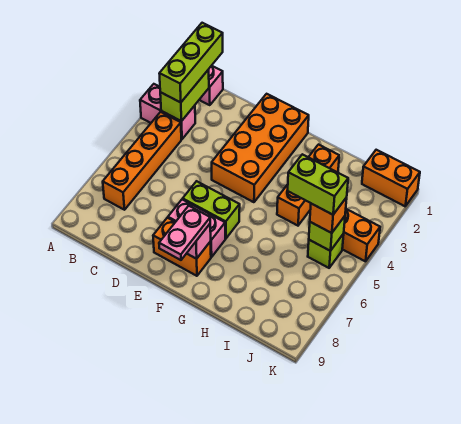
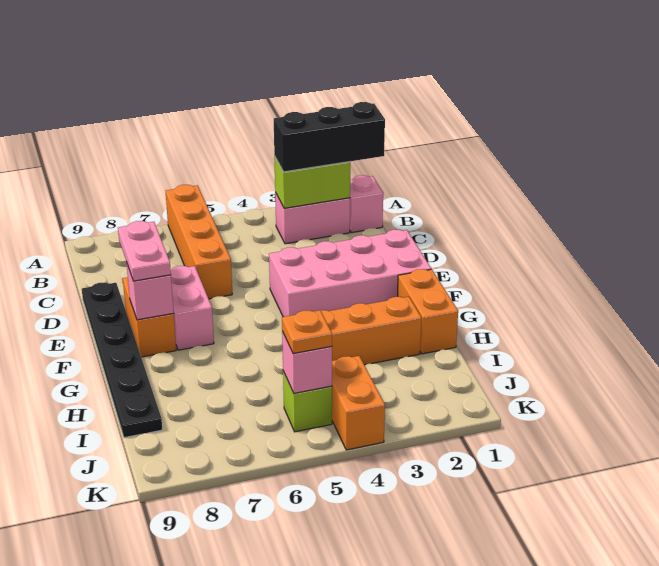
pink brick A3:B3 level 1 -> pink brick B2:B3 level 1
lime brick B1:B3 level 3 -> black brick B1:B3 level 3
orange brick B4:B7 level 1 -> orange brick A6:D6 level 1
none -> black plate D9:I9 level 1
orange brick E1:F4 level 1 -> pink brick E1:F4 level 1
lime brick E6:F6 level 1 -> none
pink plate F8:F9 level 3 -> pink plate E8:F8 level 3
lime brick I5:J5 level 4 -> none
orange brick J1:K1 level 1 -> orange brick G1:H1 level 1
lime brick J5 level 2 -> pink brick J5 level 2
orange brick J5 level 3 -> orange plate J5 level 3

